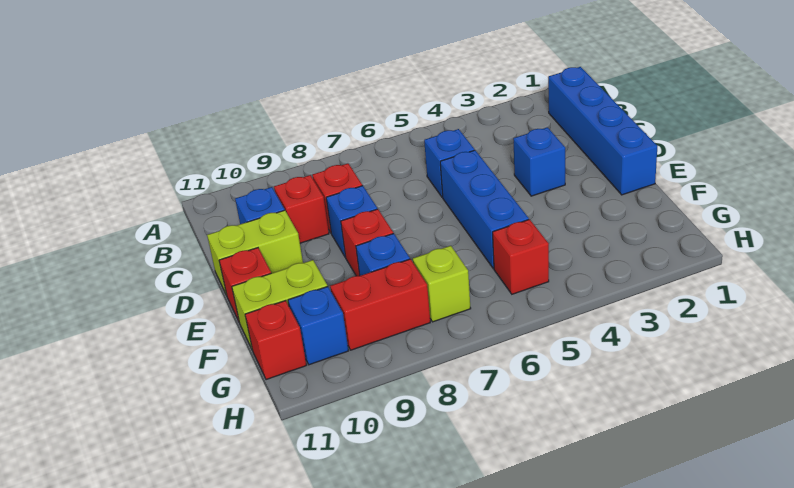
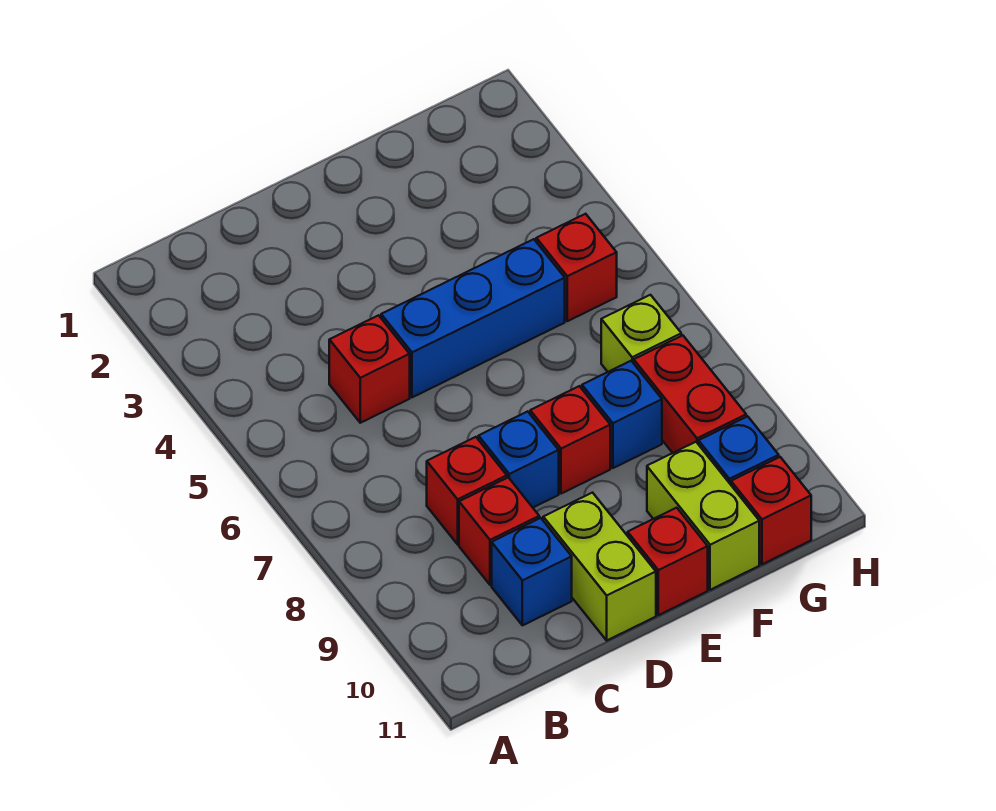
blue brick B1:E1 level 1 -> none
blue brick C5 level 1 -> red brick C5 level 1
blue brick D3 level 1 -> none

